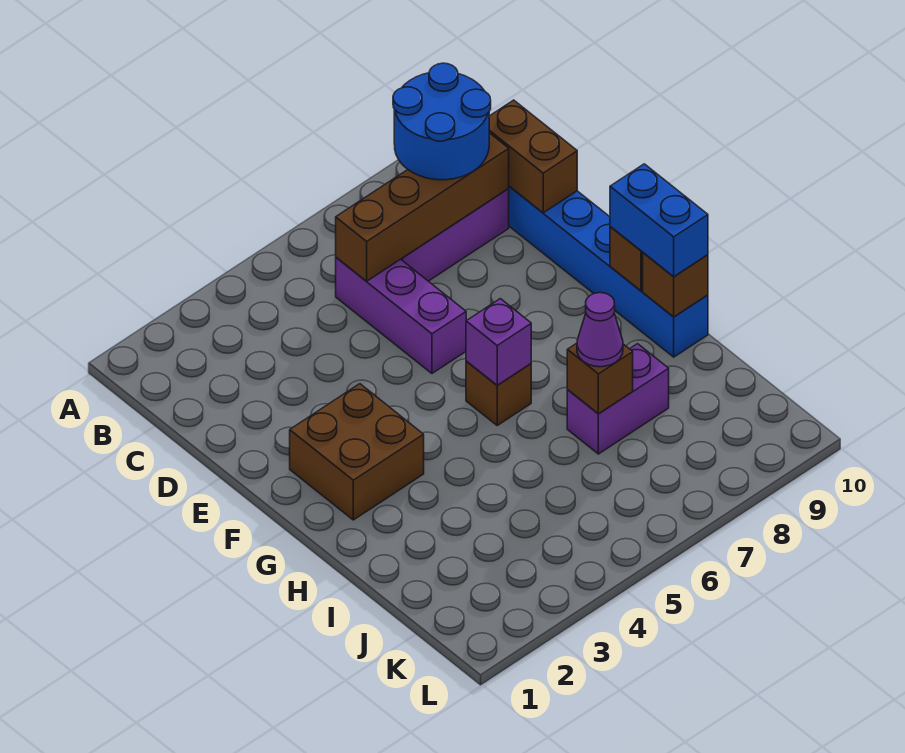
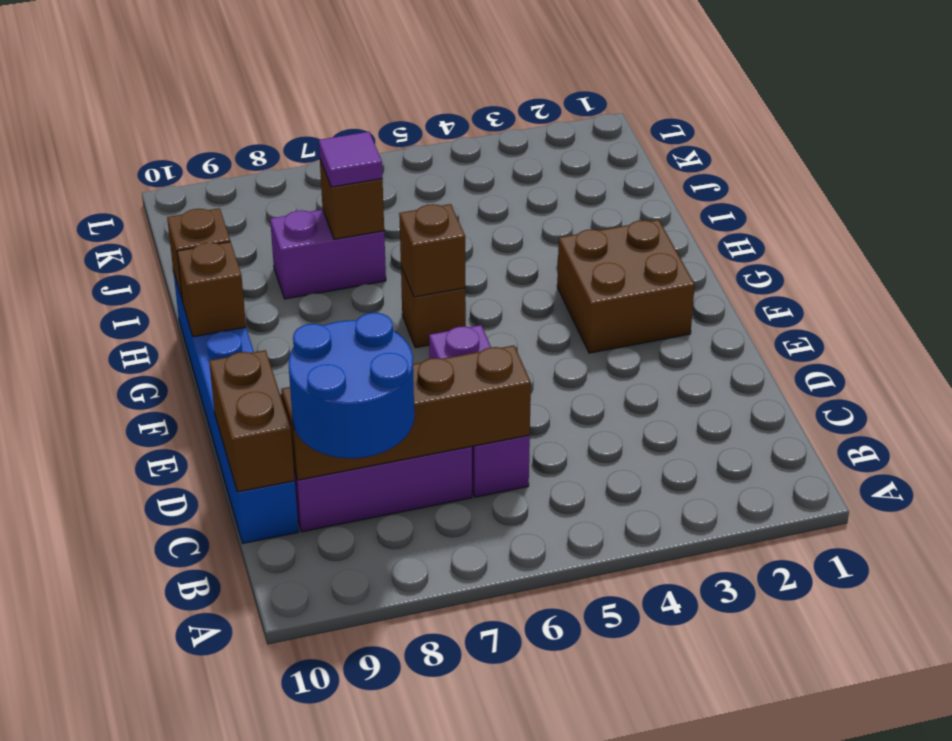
purple brick G6 level 2 -> brown brick G6 level 2
blue brick G10:H10 level 3 -> none
purple cone I7 level 3 -> purple tile I7 level 3

